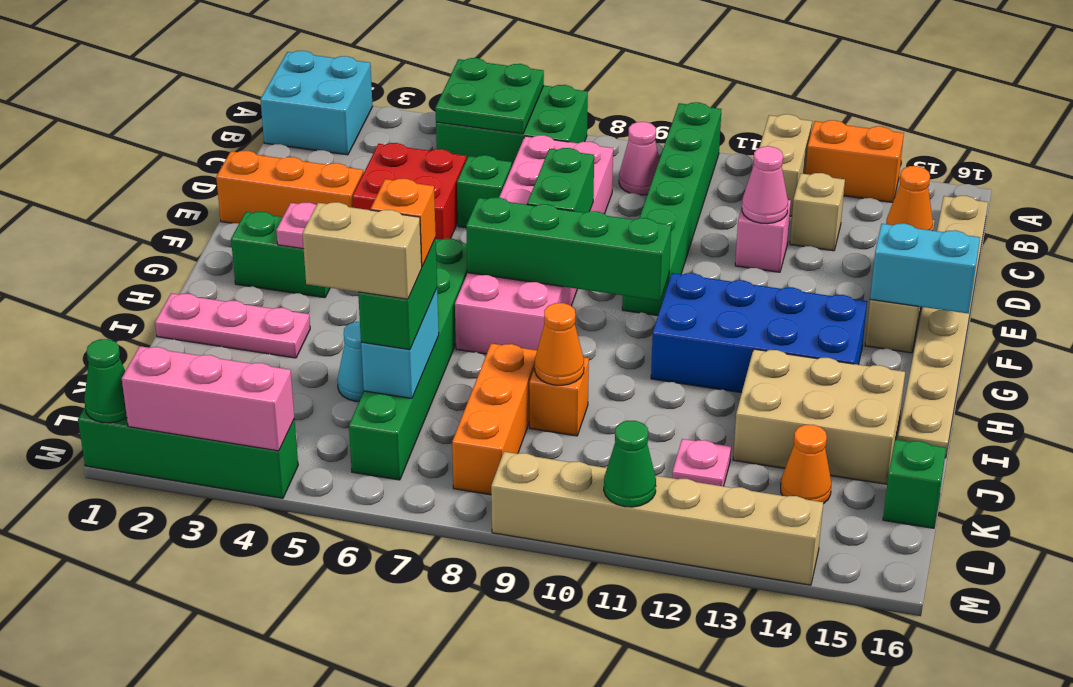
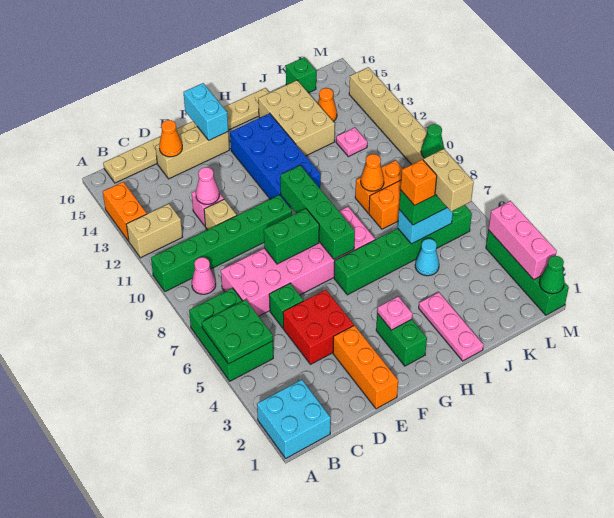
tan brick C13 level 1 -> tan brick D11 level 1
orange brick J9 level 1 -> orange brick J9:K9 level 1
green cone M11 level 2 -> green cone M9 level 2

